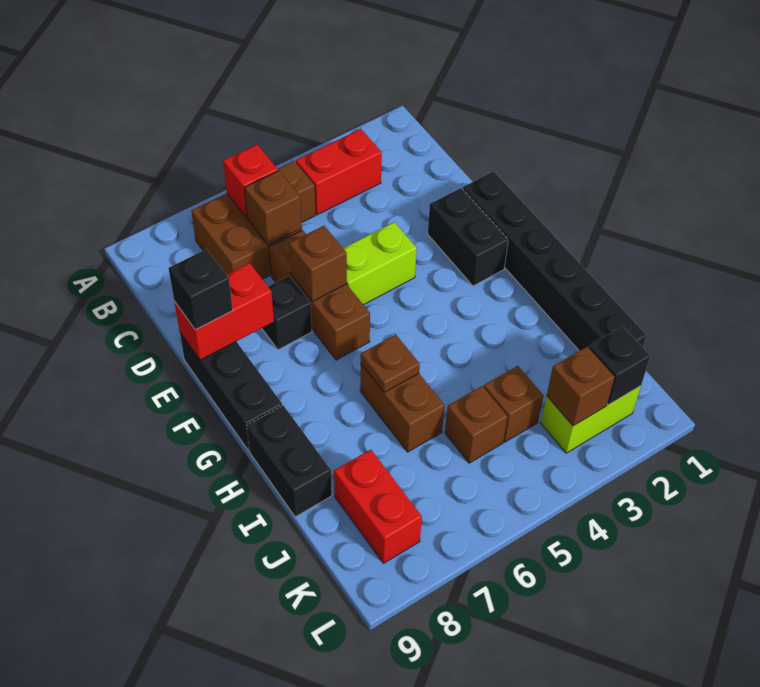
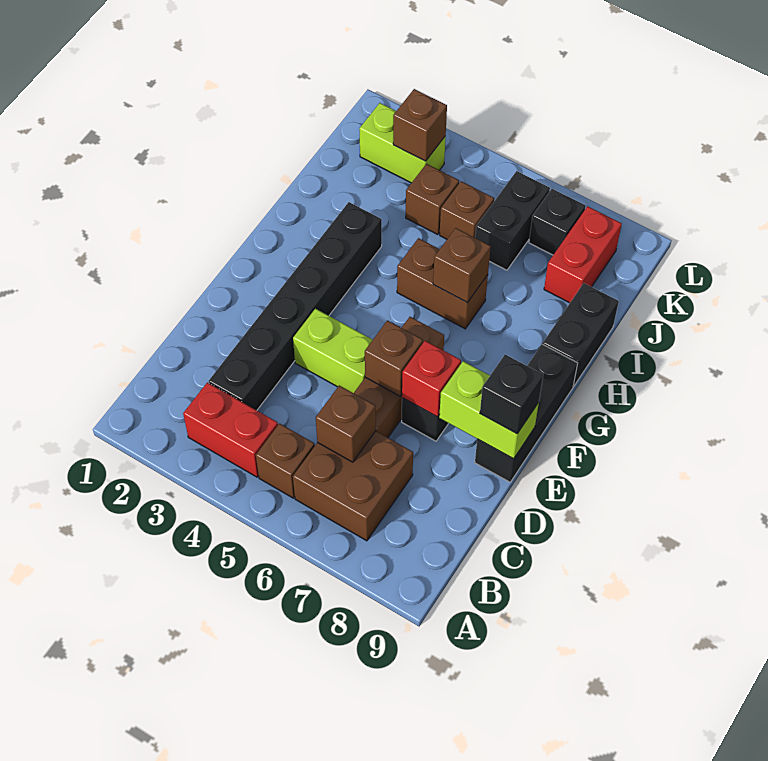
red brick B6 level 2 -> red brick E7 level 2
black brick E1:J1 level 1 -> black brick C3:H3 level 1
black brick E2:F2 level 1 -> black brick J6:K6 level 1
red brick E8:E9 level 2 -> lime brick E8:E9 level 2
brown brick H6:I6 level 1 -> brown brick H5:H6 level 1
brown plate H6 level 2 -> brown brick H6 level 2
black brick K2 level 2 -> black brick K7 level 1

